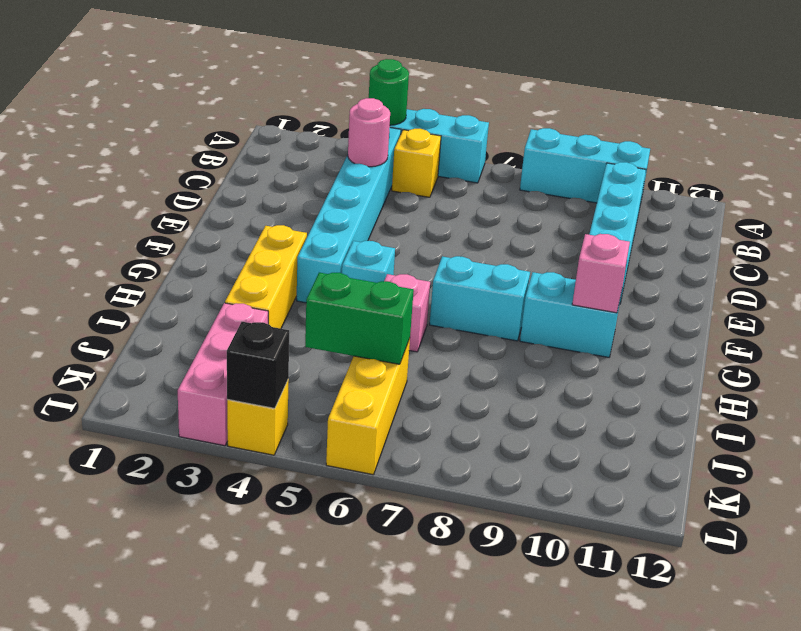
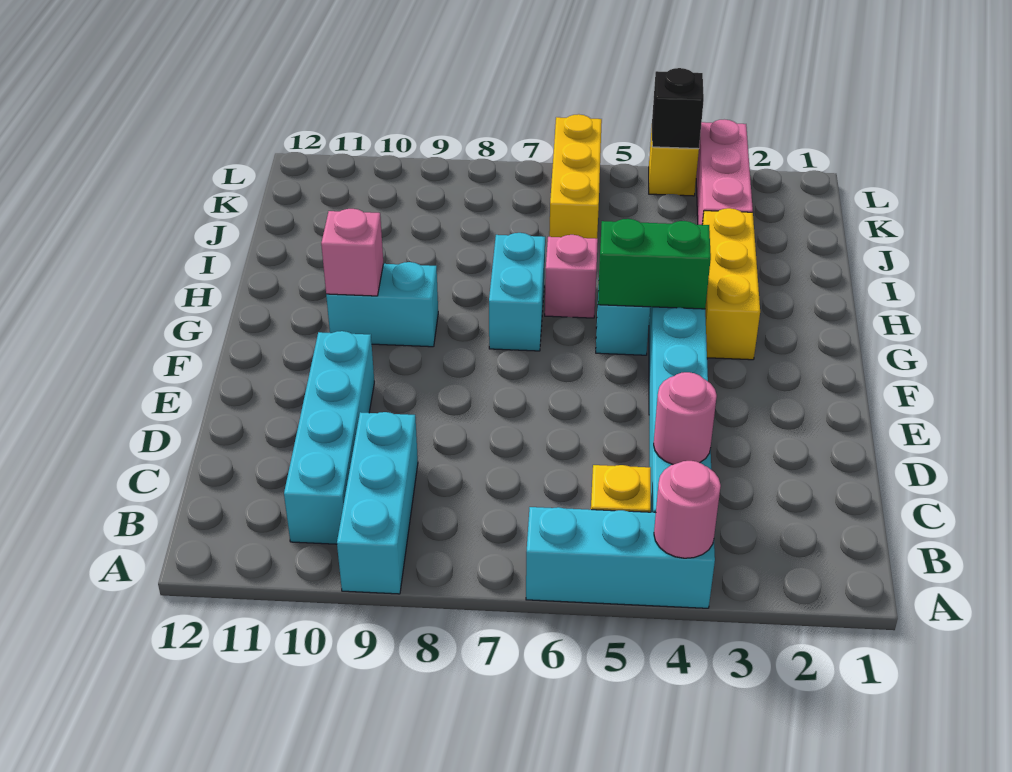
green round brick A4 level 2 -> pink round brick A4 level 2
cyan brick A8:A10 level 1 -> cyan brick A9:C9 level 1
cyan brick G7:G8 level 1 -> cyan brick G7:H7 level 1
green brick J5:J6 level 2 -> green brick G4:G5 level 2

